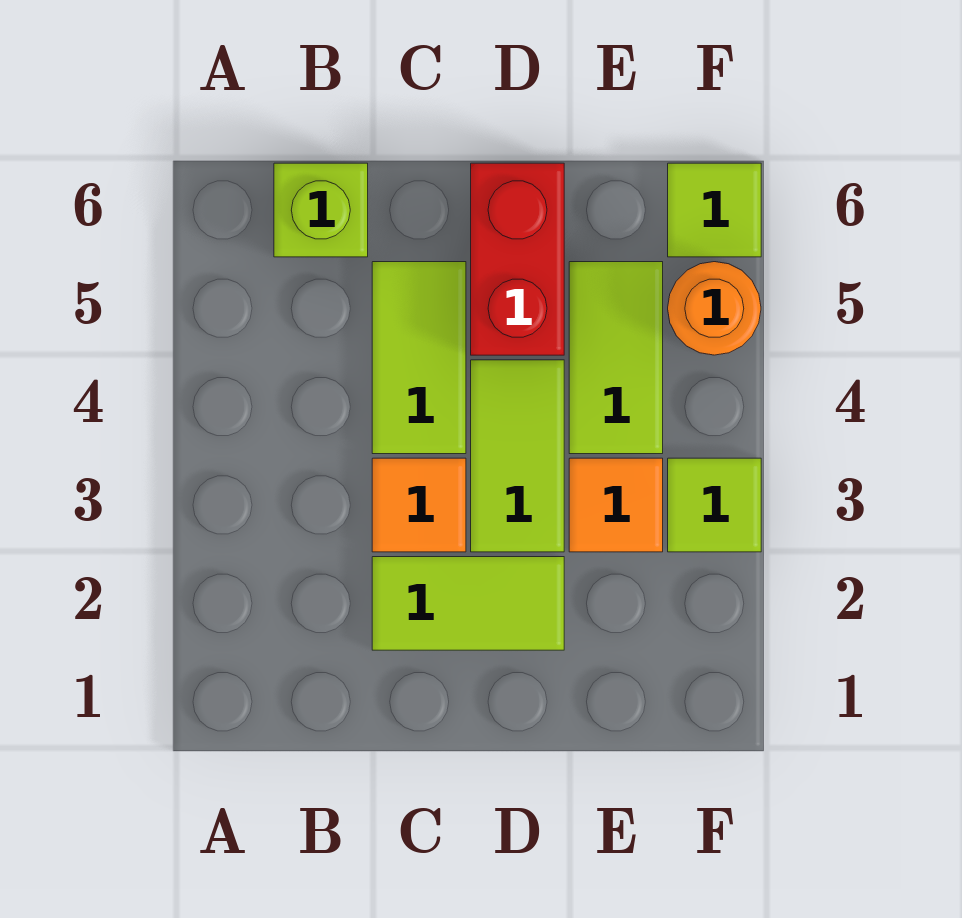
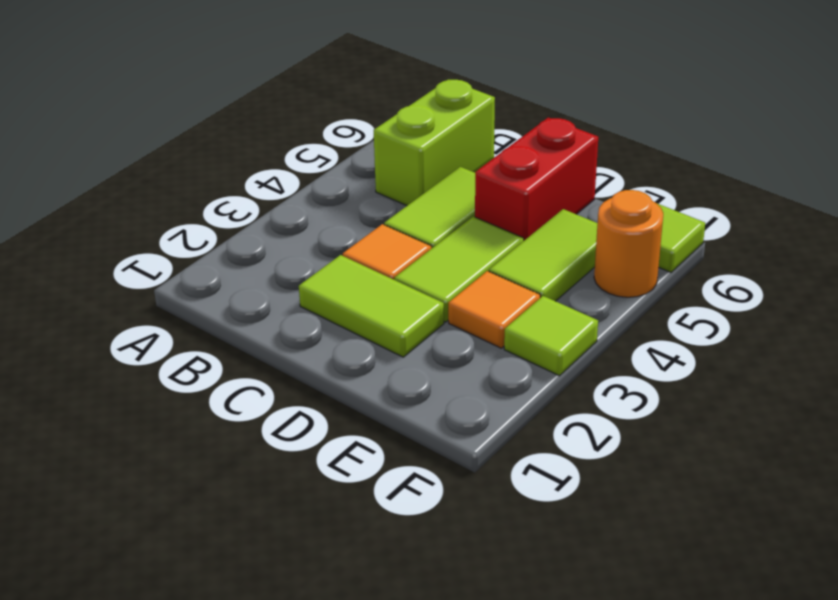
lime brick B6 level 1 -> lime brick B5:B6 level 1

